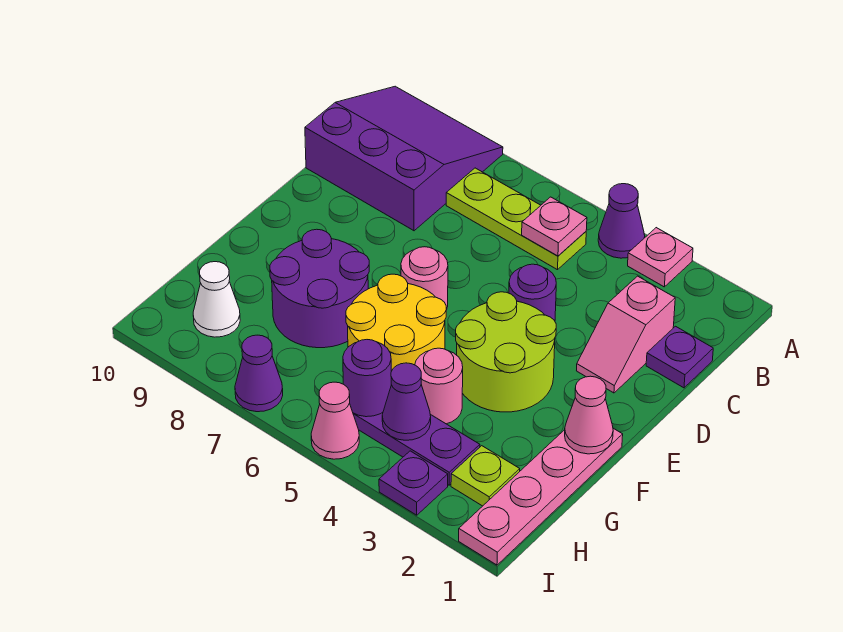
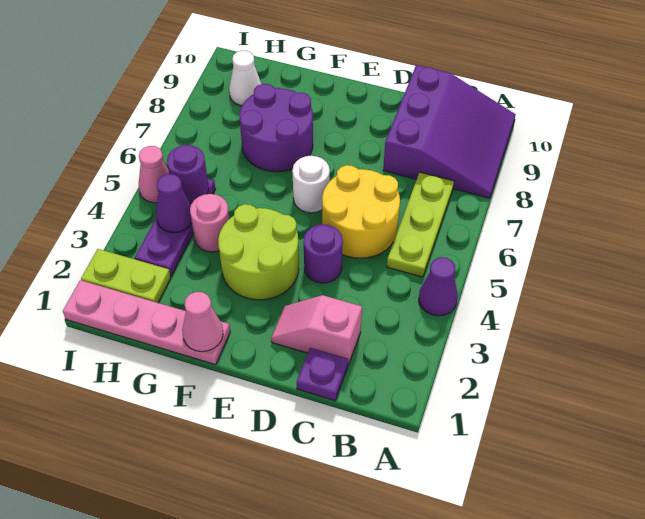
pink plate A3 level 1 -> none
pink plate B5 level 2 -> none
pink round brick E6 level 1 -> white round brick E6 level 1
yellow round brick F5:G6 level 1 -> yellow round brick C5:D6 level 1
lime plate H2 level 1 -> lime plate H2:I2 level 1
purple plate I3 level 1 -> none
purple cone I7 level 1 -> none

